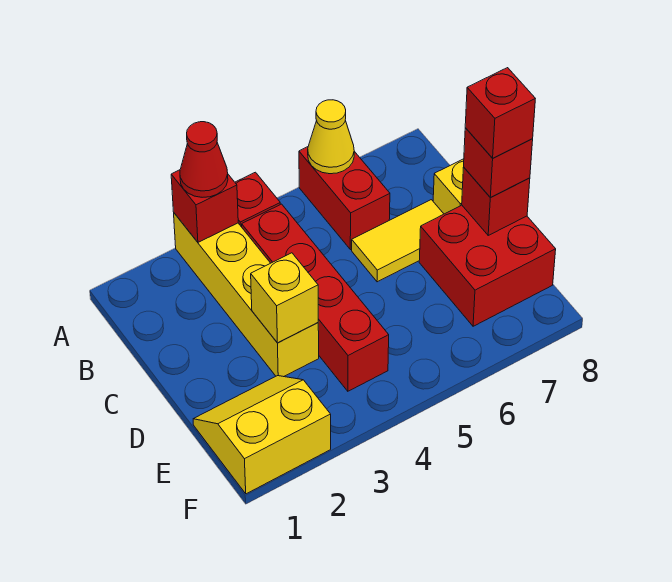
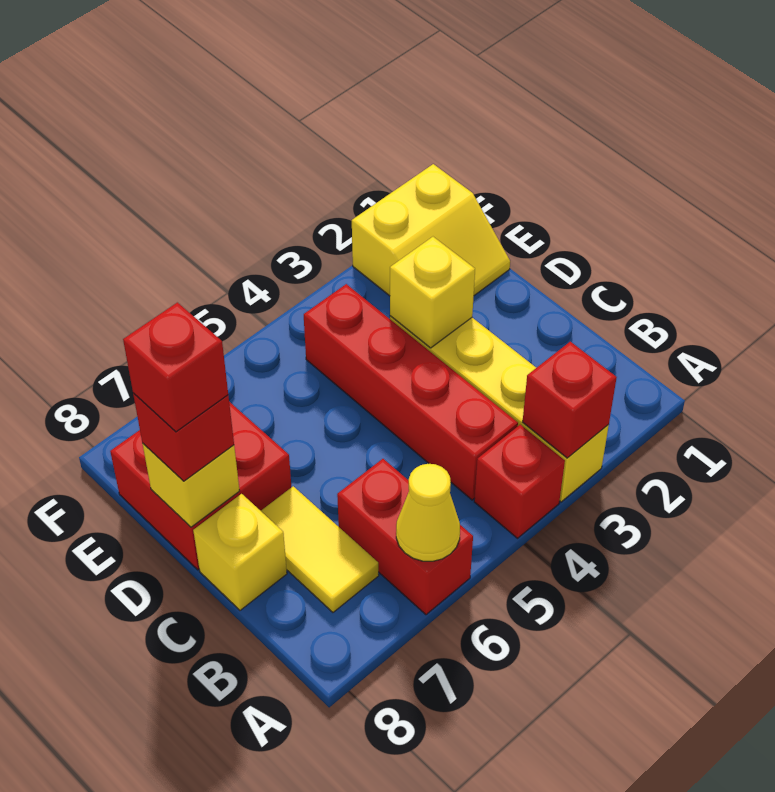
red cone A3 level 3 -> none
yellow tile C6:C7 level 1 -> yellow tile B7:C7 level 1
red brick D8 level 2 -> yellow brick D8 level 2

